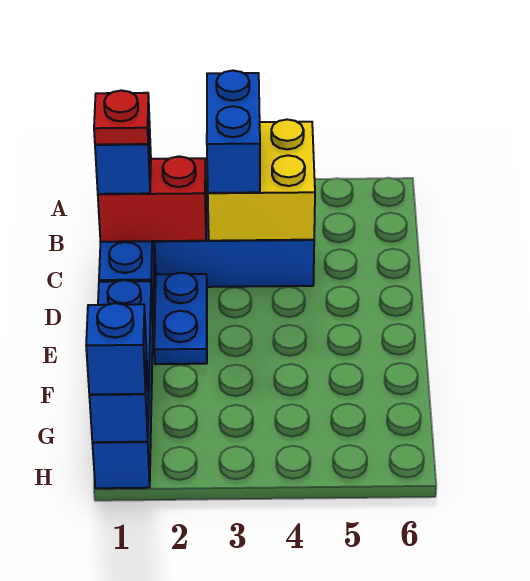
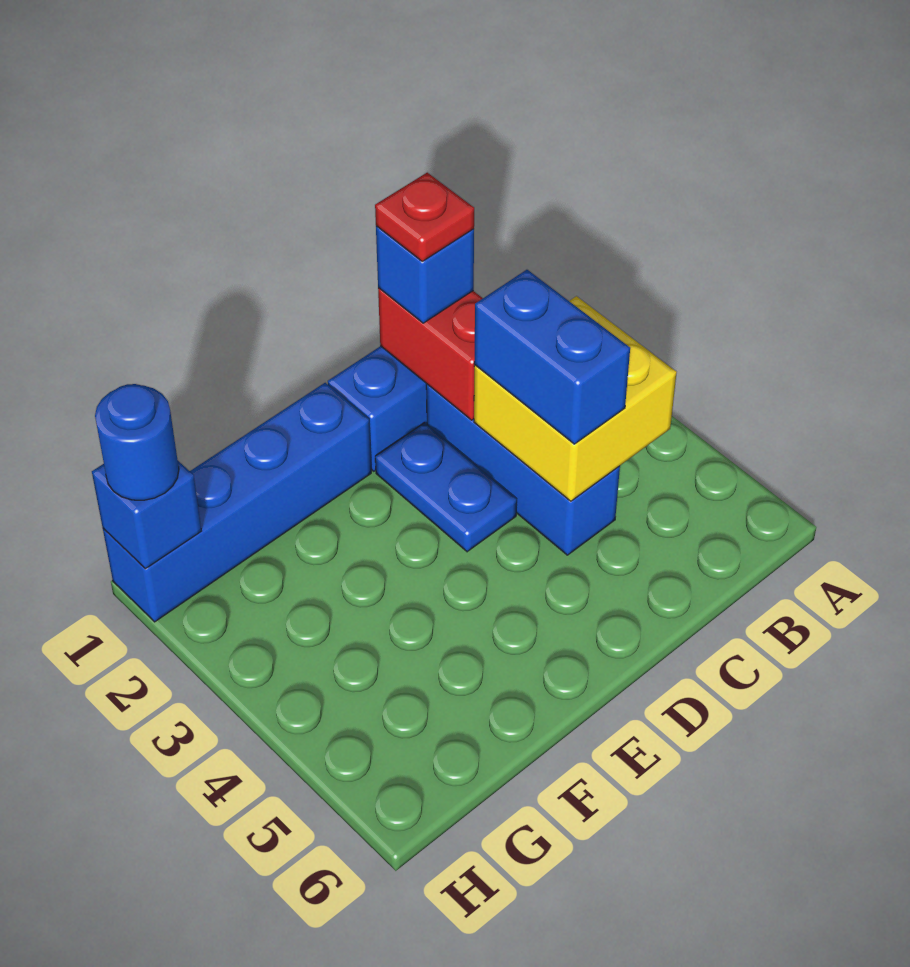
blue brick B3:C3 level 3 -> blue brick C3:C4 level 3
blue plate D2:E2 level 1 -> blue plate D2:D3 level 1
blue brick H1 level 3 -> blue round brick H1 level 3

